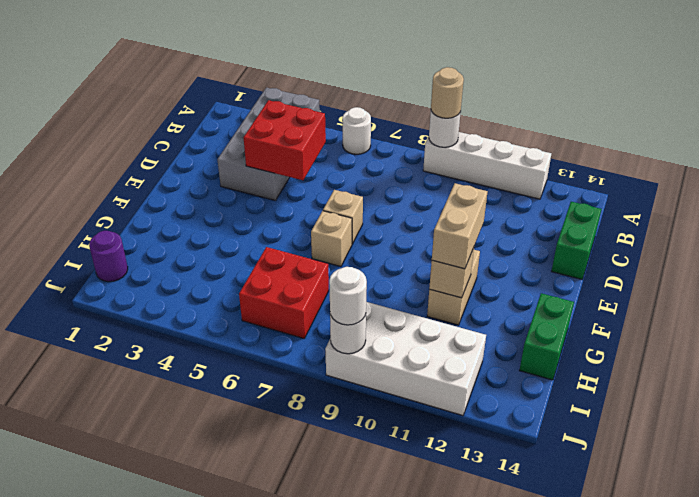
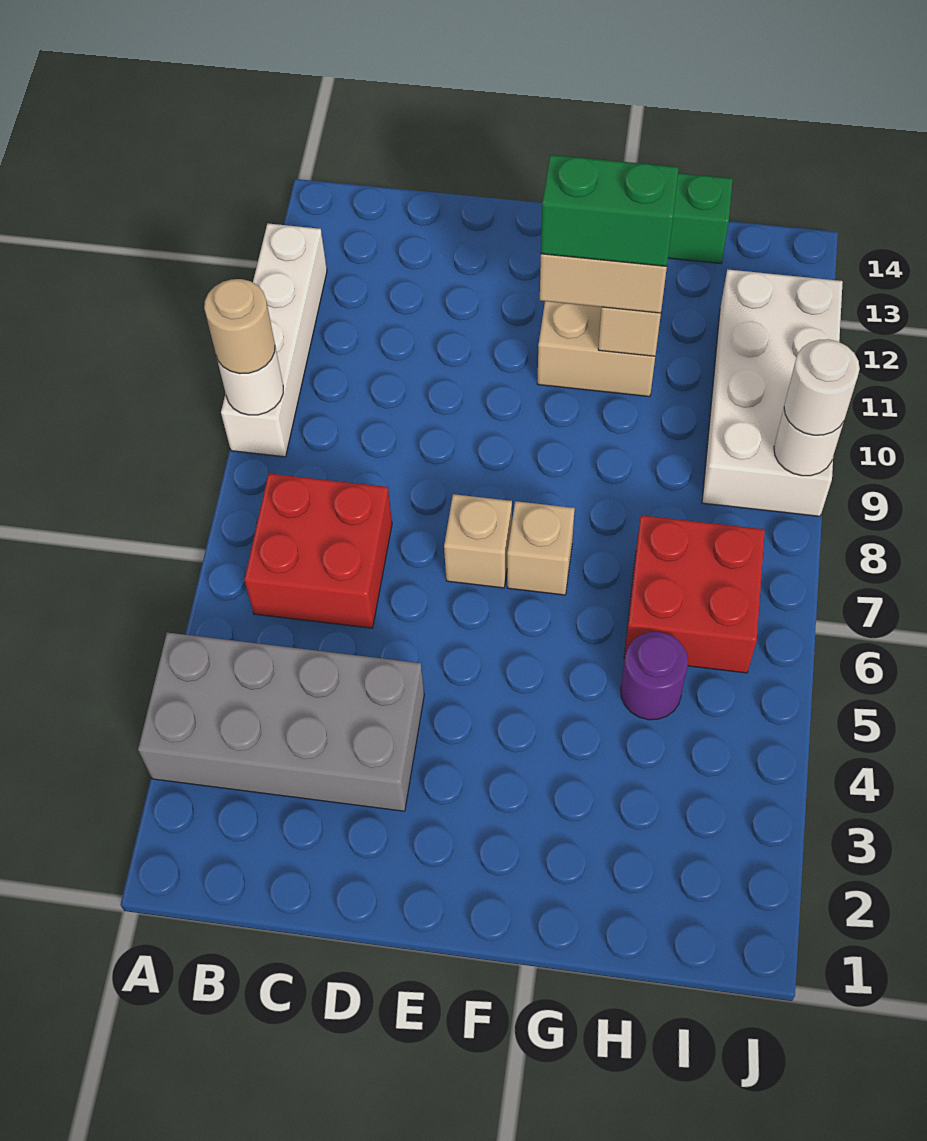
white round brick A6 level 1 -> none
red brick C4:D5 level 2 -> red brick B6:C7 level 1
green brick C14:D14 level 1 -> green brick F11:G11 level 4
purple round brick I1 level 1 -> purple round brick H5 level 1

